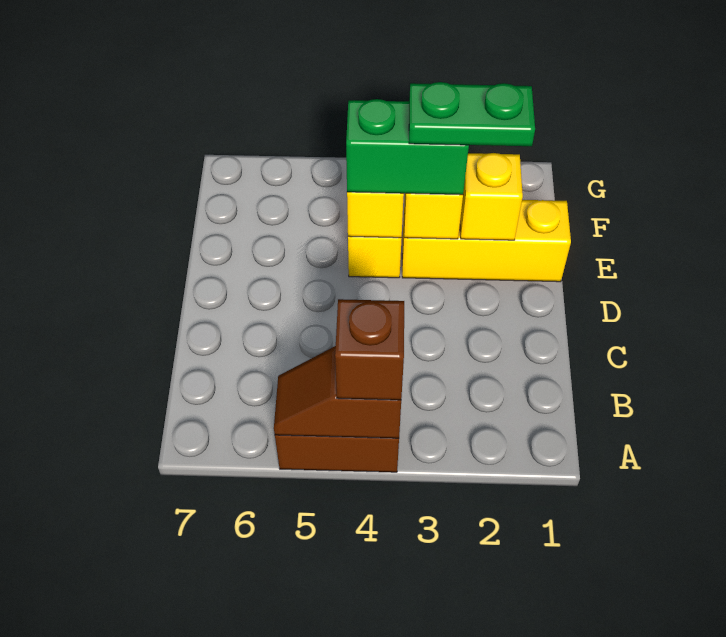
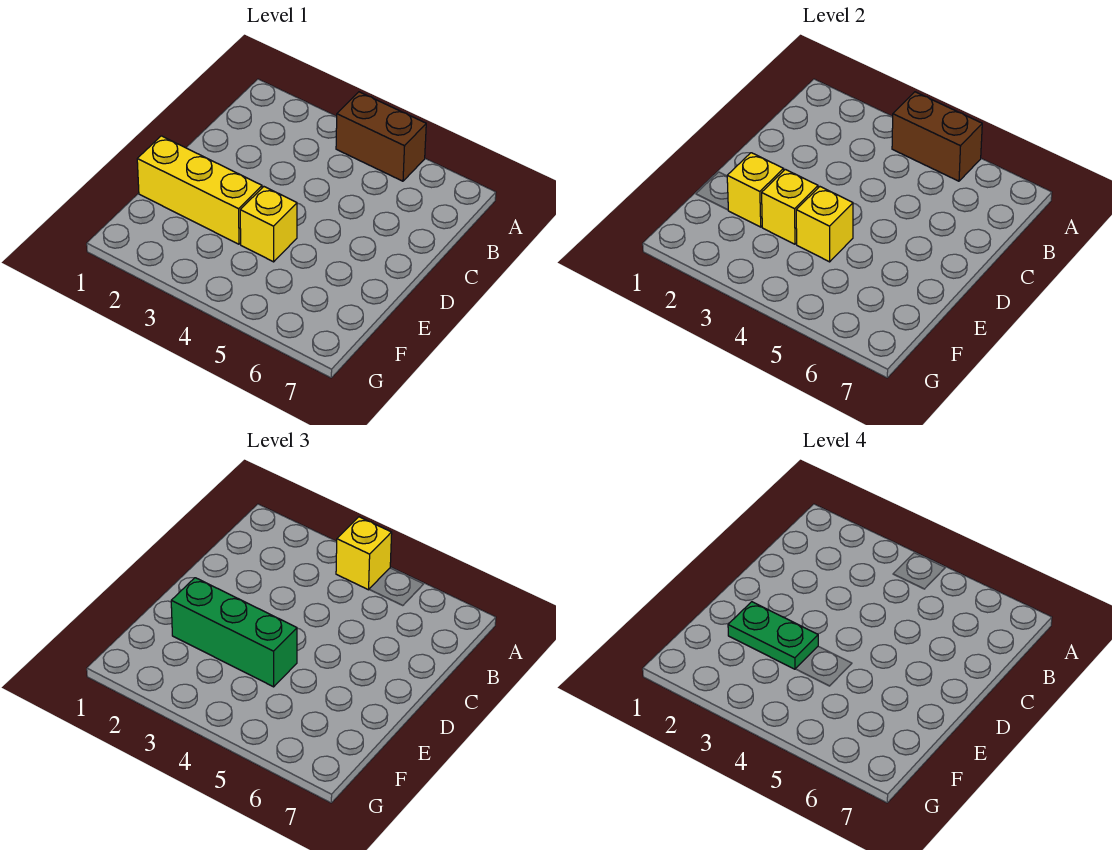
brown slope A4:A5 level 2 top 4 -> brown brick A4:A5 level 2
brown brick A4 level 3 -> yellow brick A4 level 3
green brick E3:E4 level 3 -> green brick E2:E4 level 3

